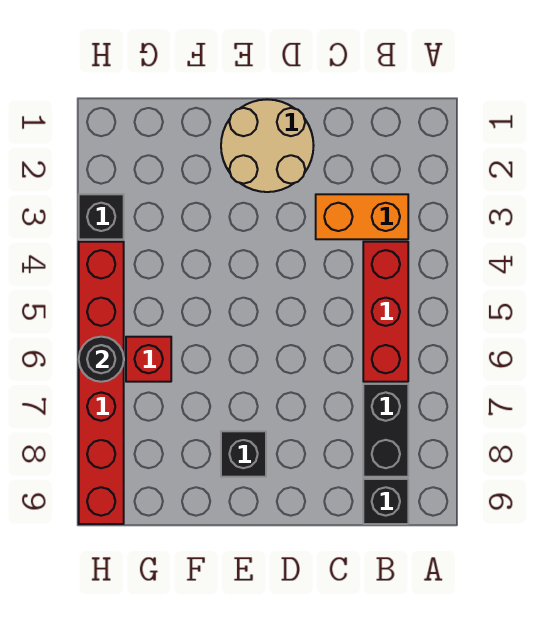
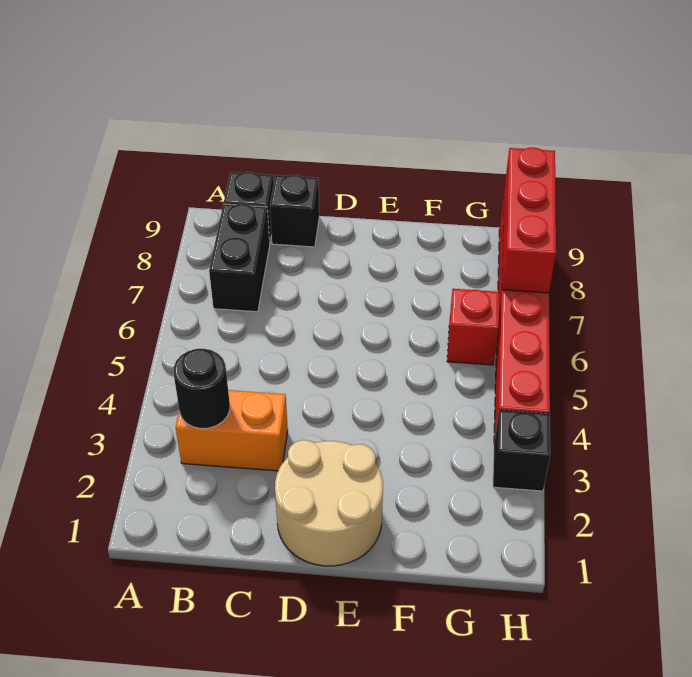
red brick B4:B6 level 1 -> red brick H7:H9 level 2
black brick E8 level 1 -> black brick C9 level 1
black round brick H6 level 2 -> black round brick B3 level 2

